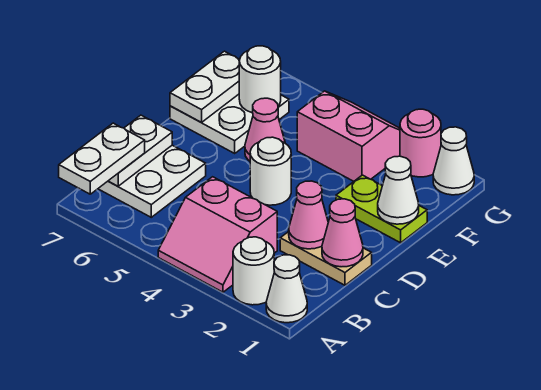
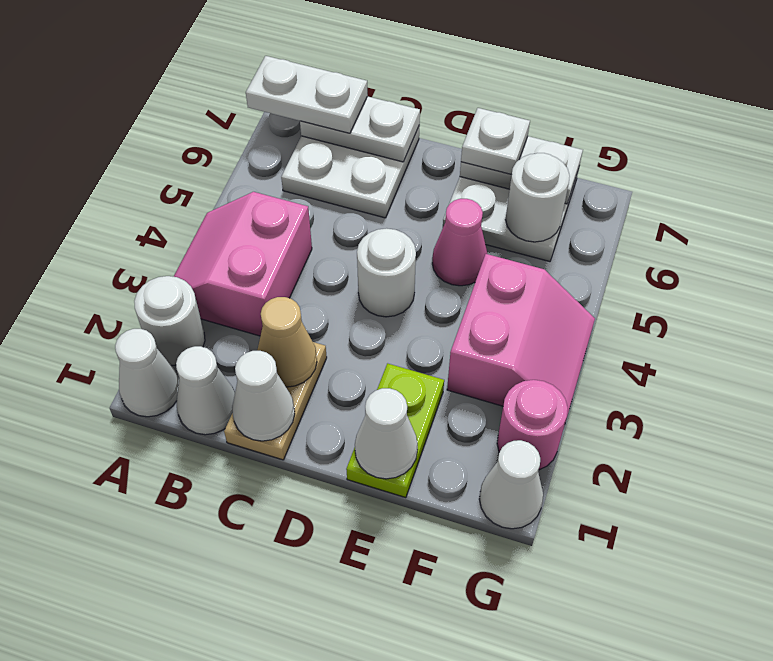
none -> white cone B1 level 1
pink cone C1 level 2 -> white cone C1 level 2
pink cone C2 level 2 -> tan cone C2 level 2
none -> white plate E7 level 3

